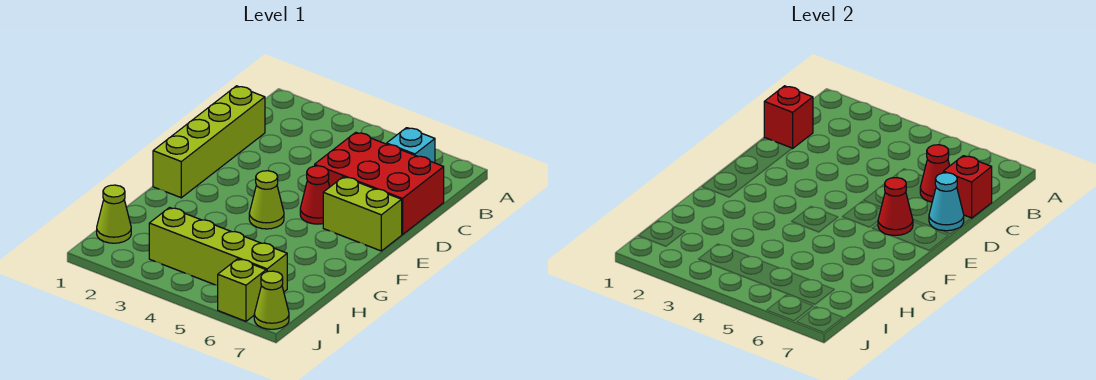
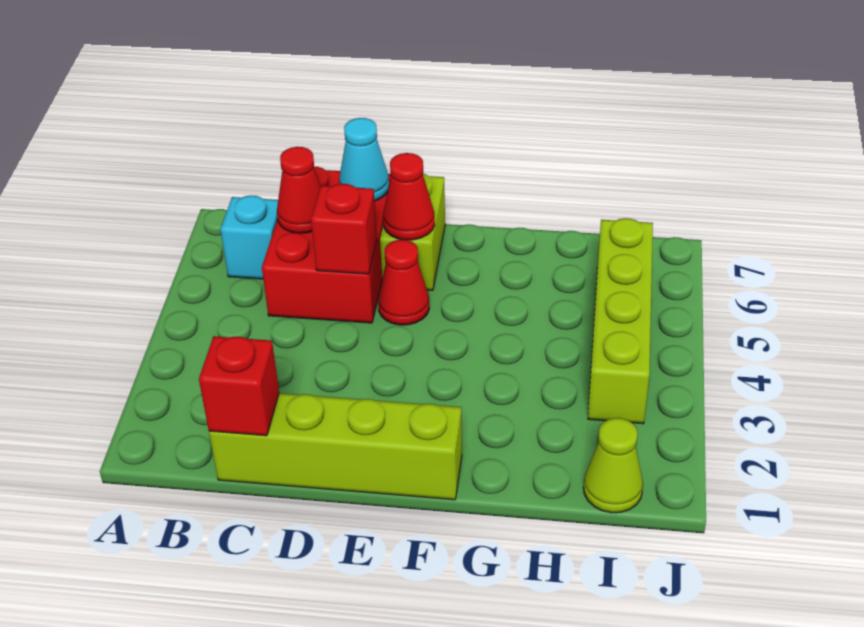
red brick C7 level 2 -> red brick D5 level 2
lime cone F4 level 1 -> none
lime brick J6 level 1 -> none
lime cone J7 level 1 -> none

